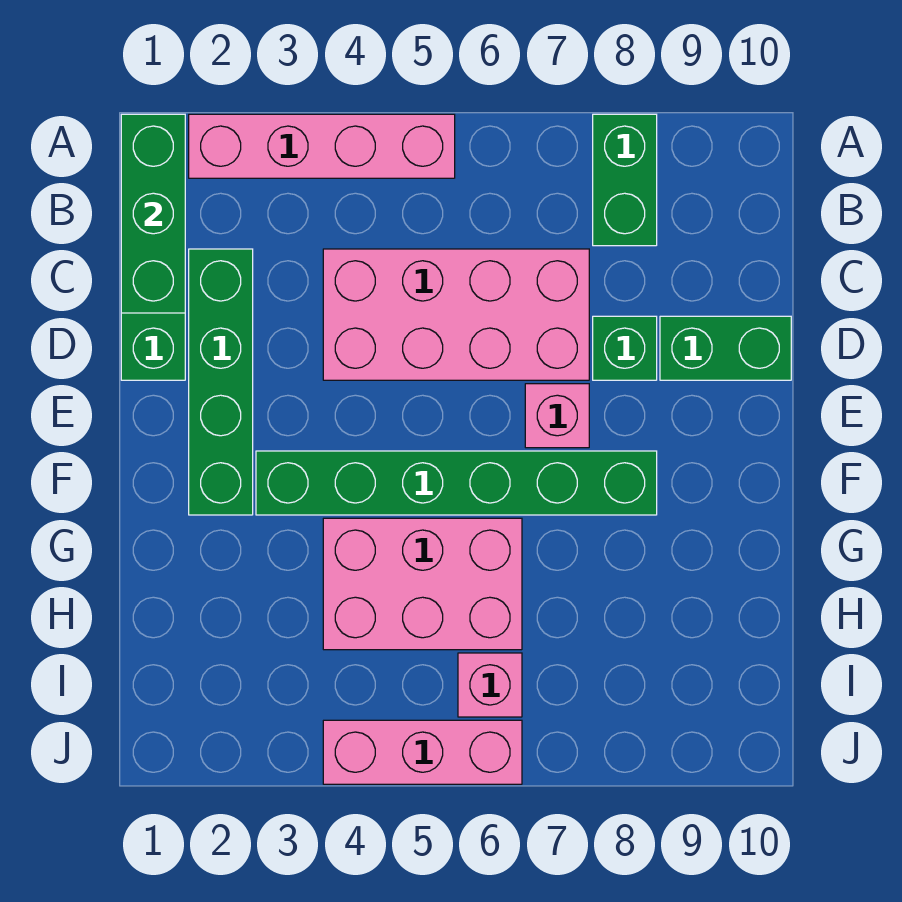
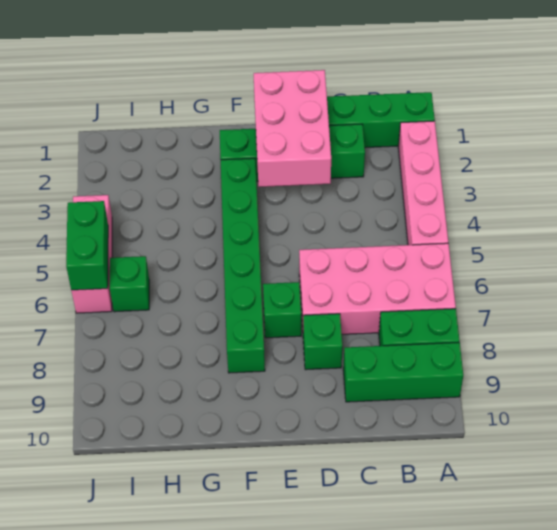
green brick A1:C1 level 2 -> green brick A9:C9 level 1
pink brick C4:D7 level 1 -> pink brick A6:D7 level 1
green brick D9:D10 level 1 -> green brick J5:J6 level 2
pink brick E7 level 1 -> green brick E7 level 1
pink brick G4:H6 level 1 -> pink brick D1:E3 level 2
pink brick I6 level 1 -> green brick I6 level 1

